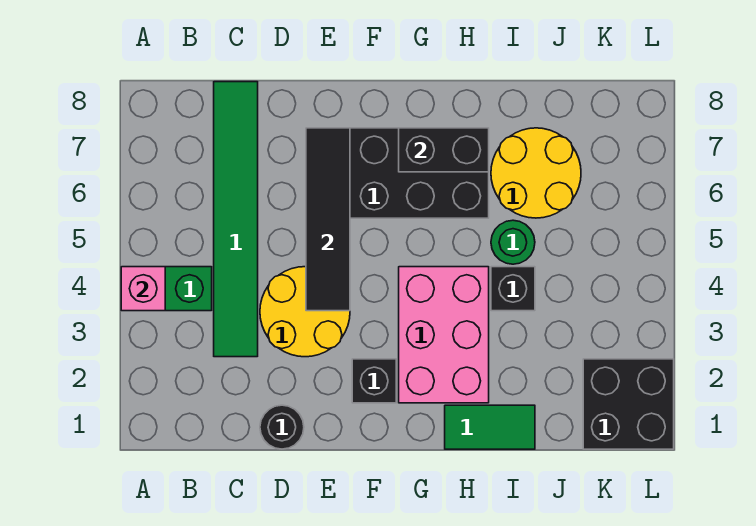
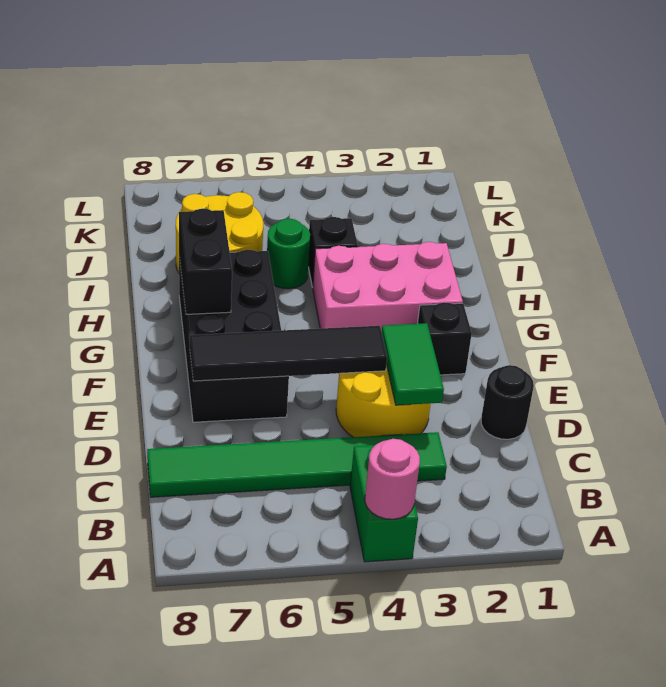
pink brick A4 level 2 -> pink round brick A4 level 2
green tile H1:I1 level 1 -> green tile D3:E3 level 2
black brick K1:L2 level 1 -> none

